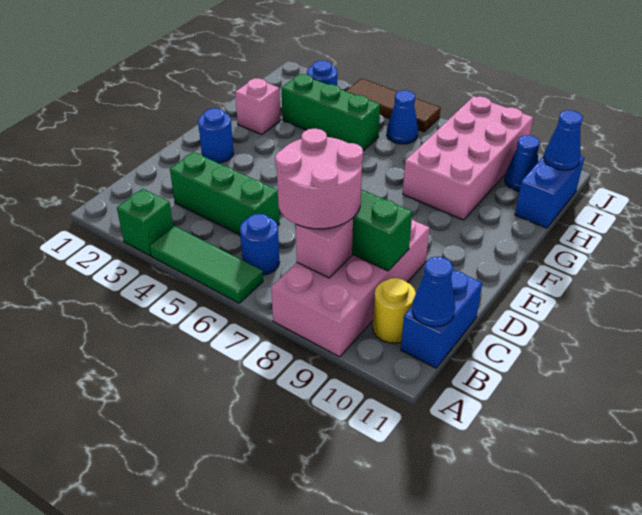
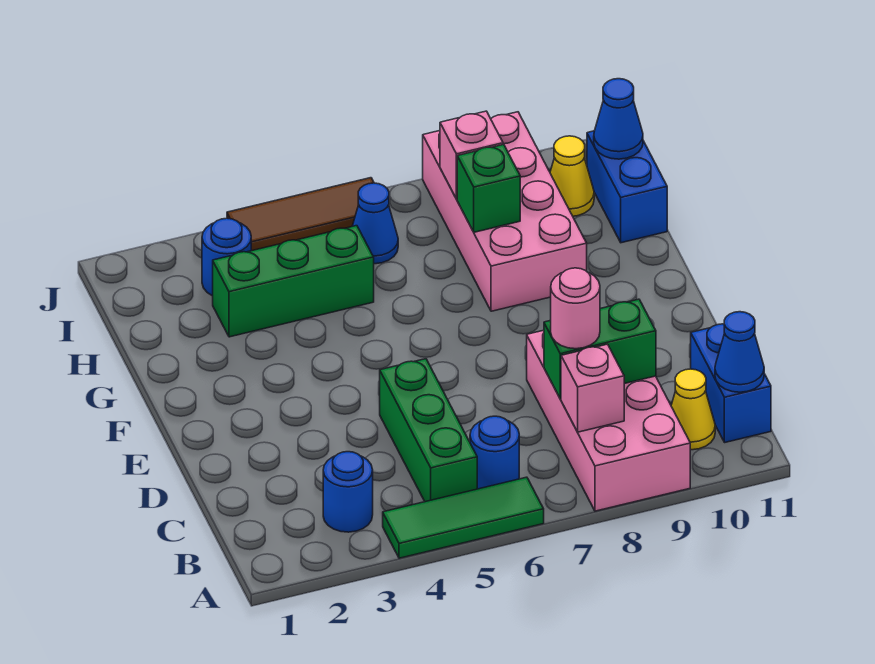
green brick A3 level 1 -> green brick H8 level 2
pink round brick B7:C8 level 3 -> pink round brick C8 level 3
yellow round brick B10 level 1 -> yellow cone B10 level 1
green brick C3:C5 level 1 -> green brick B5:D5 level 1
blue round brick E2 level 1 -> blue round brick B3 level 1
pink brick G2 level 1 -> pink brick I8 level 2
blue cone I10 level 1 -> yellow cone I10 level 1

